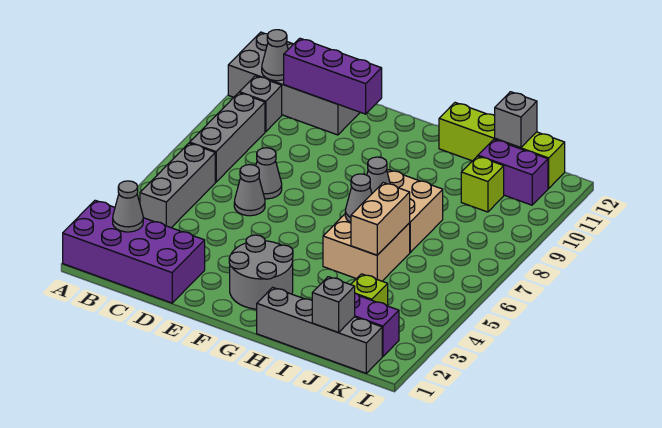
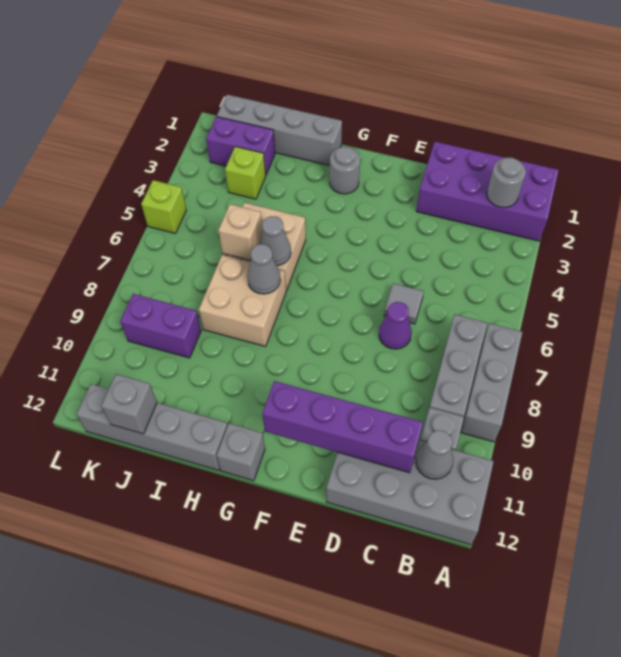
grey cone B2 level 2 -> grey round brick B2 level 2
grey brick B4:B6 level 1 -> grey brick A7:A9 level 1
purple brick C11:E11 level 2 -> purple brick C11:F11 level 2
grey cone D6 level 1 -> grey tile D6 level 1
grey cone D7 level 1 -> purple cone D7 level 1
grey round brick F2:G3 level 1 -> grey round brick G2 level 1
lime brick H12:K12 level 1 -> grey brick H12:K12 level 1
tan brick I5:I6 level 2 -> tan brick I6 level 2
grey brick J1 level 2 -> grey brick G12 level 1
lime brick J10 level 1 -> lime brick L5 level 1
purple brick J11:K11 level 1 -> purple brick J9:K9 level 1

